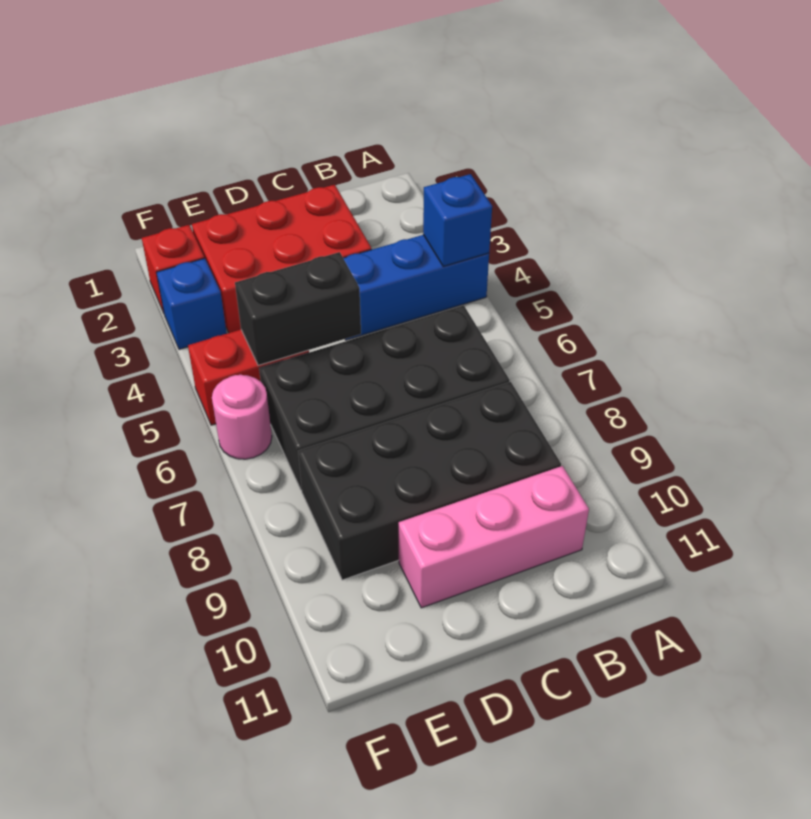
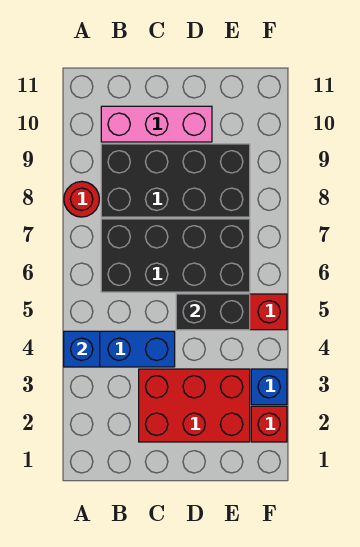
none -> red round brick A8 level 1
pink round brick F6 level 1 -> none

